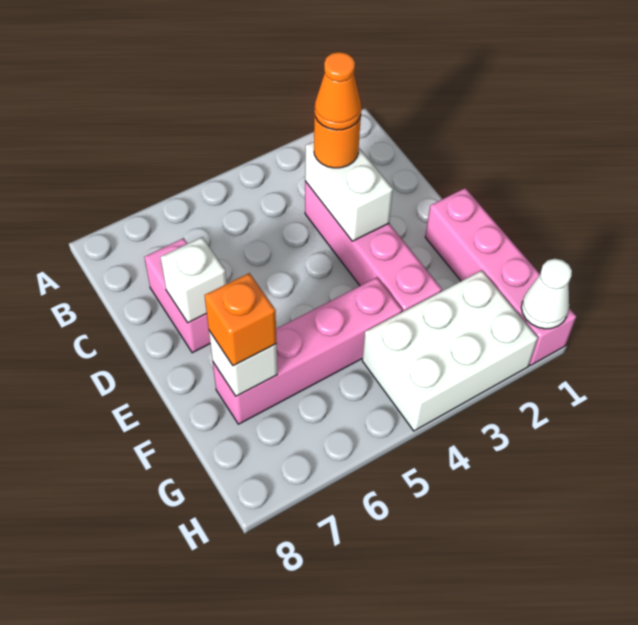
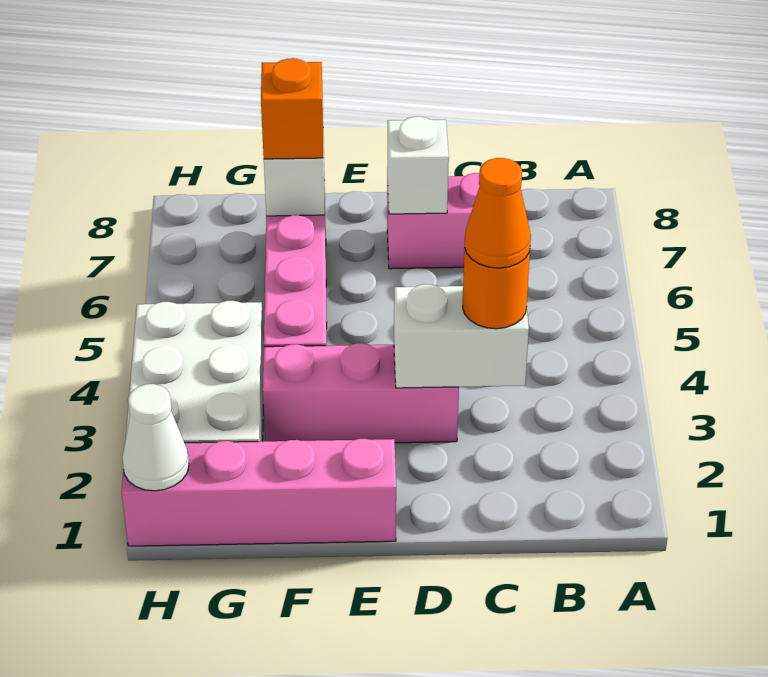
pink brick C3:F3 level 1 -> pink brick D3:F3 level 1

